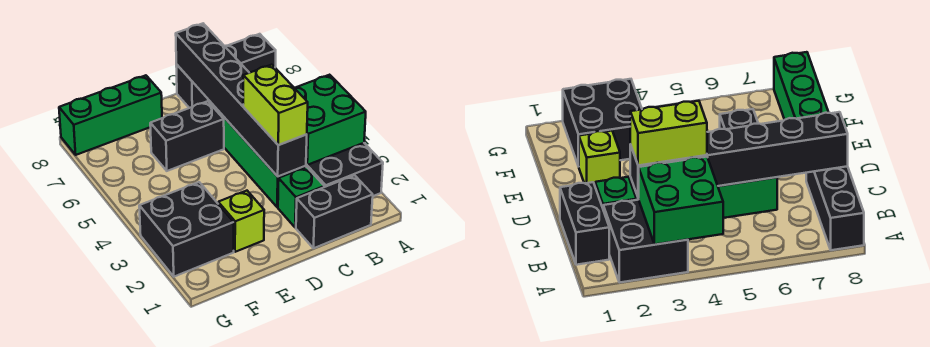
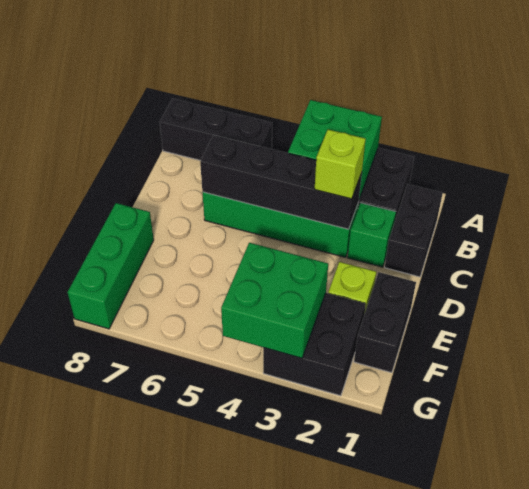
black brick A8:C8 level 1 -> black brick A6:A8 level 1
black brick C3:C8 level 2 -> black brick C3:C6 level 2
lime brick C3:C4 level 3 -> lime brick C3 level 3
black brick D6:E6 level 1 -> black brick E1:F1 level 1
none -> green brick F3:G4 level 2

